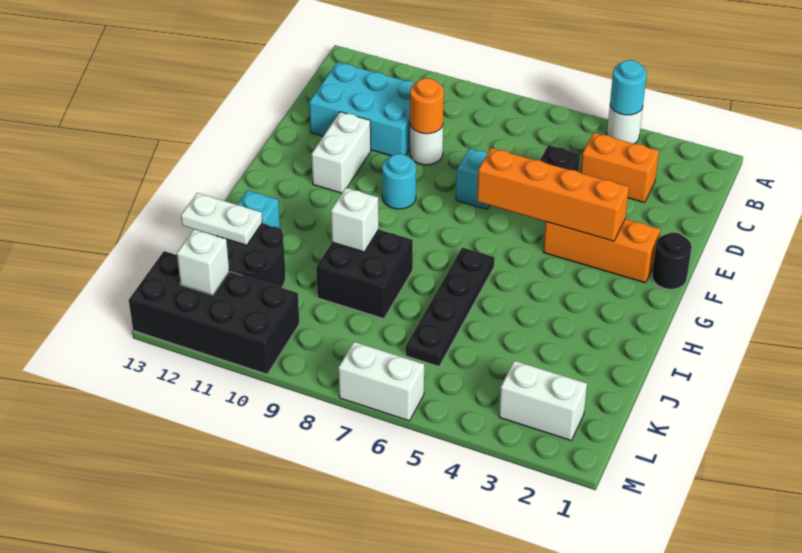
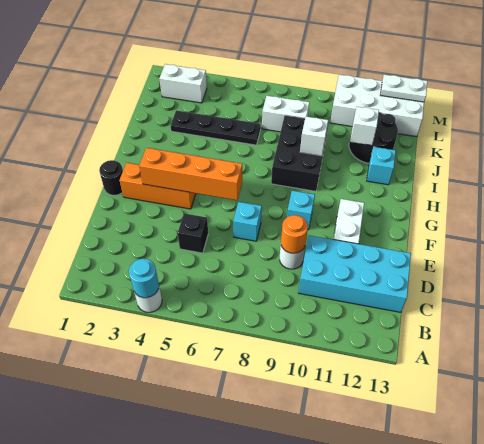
orange brick C3:C4 level 1 -> none
cyan brick C10:D12 level 1 -> cyan brick C10:D13 level 1
cyan round brick F9 level 1 -> cyan brick F9 level 1
black plate H6:K6 level 1 -> black plate J3:J6 level 1
black brick I8:J9 level 1 -> black brick H8:J9 level 1
white plate J12:J13 level 2 -> white plate M12:M13 level 2
black brick L10:M13 level 1 -> white brick L10:M13 level 1
white brick L12 level 2 -> white brick J11 level 2
white brick M6:M7 level 1 -> white brick K7:K8 level 1

